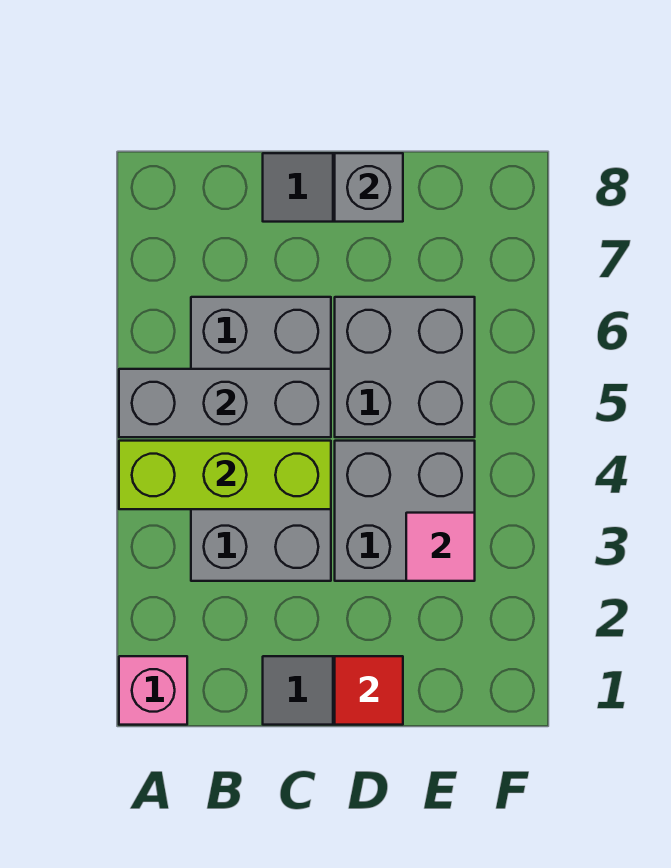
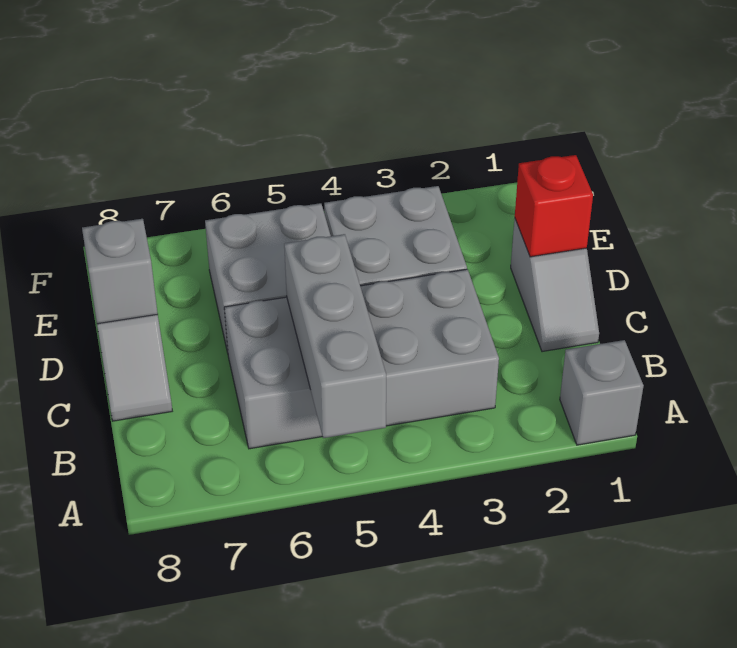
pink brick A1 level 1 -> grey brick A1 level 1
lime brick A4:C4 level 2 -> none
red tile D1 level 2 -> red brick D1 level 2
pink tile E3 level 2 -> none

